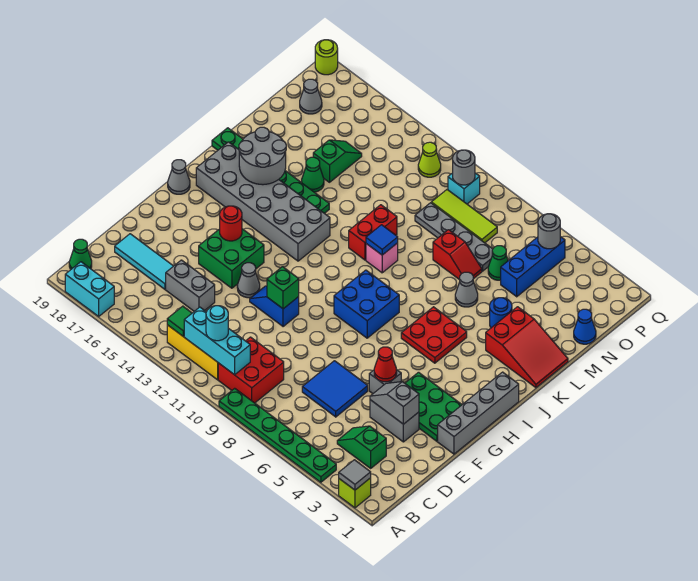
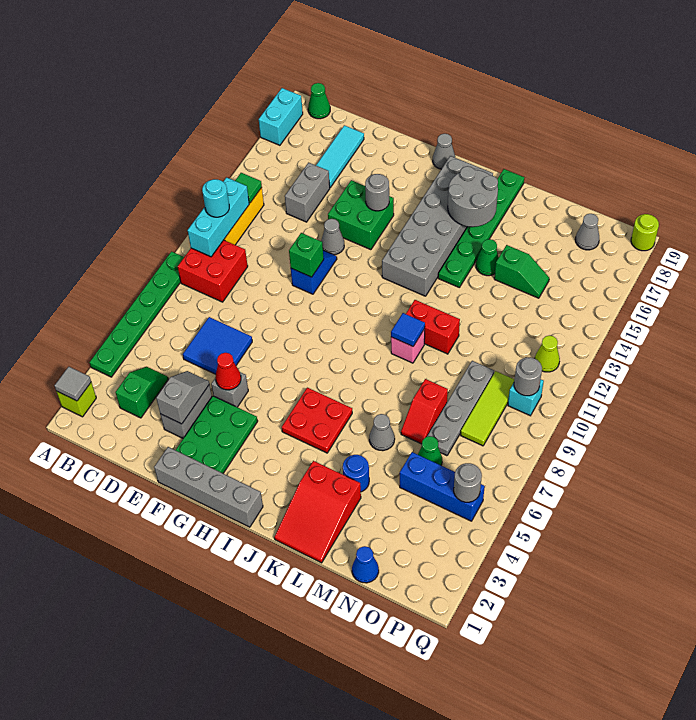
red round brick G15 level 2 -> grey round brick G15 level 2
blue brick H8:I9 level 1 -> none

